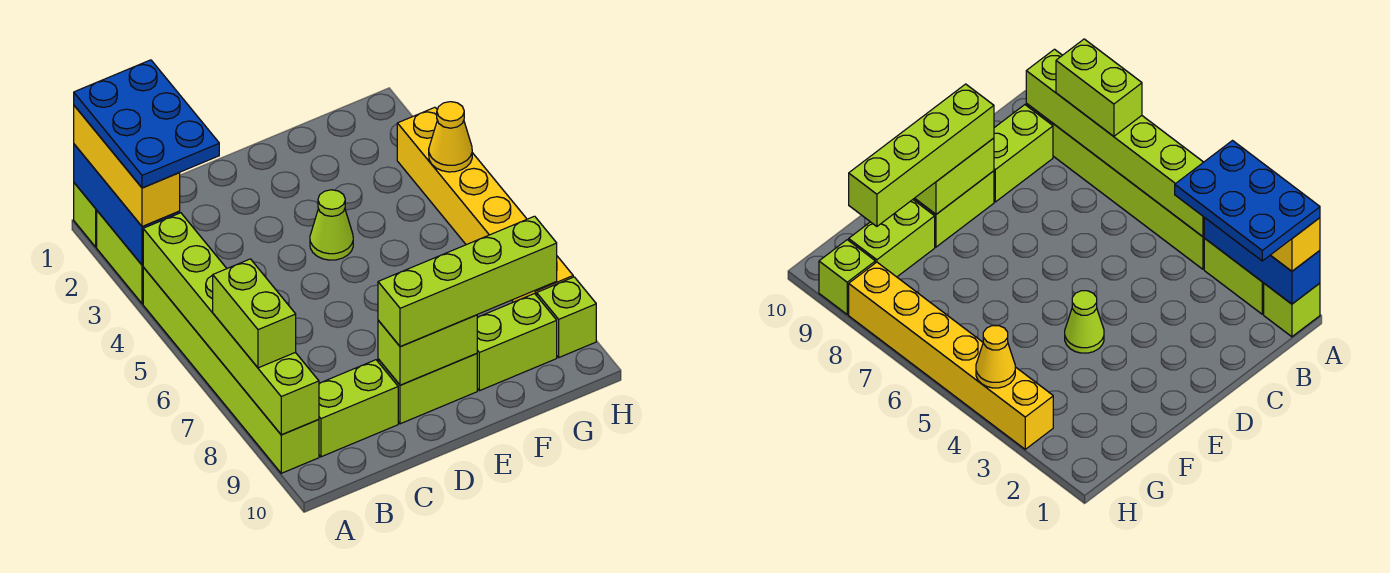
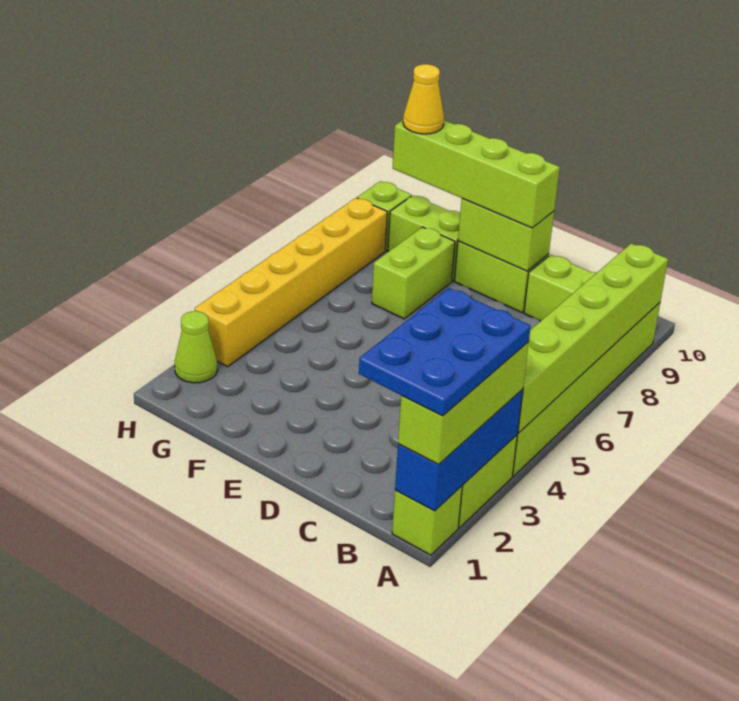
yellow brick A1:A3 level 3 -> lime brick A1:A3 level 3
lime brick A7:A8 level 3 -> lime brick F7:F8 level 1
lime cone E4 level 1 -> lime cone H2 level 1
yellow cone H4 level 2 -> yellow cone G9 level 4

